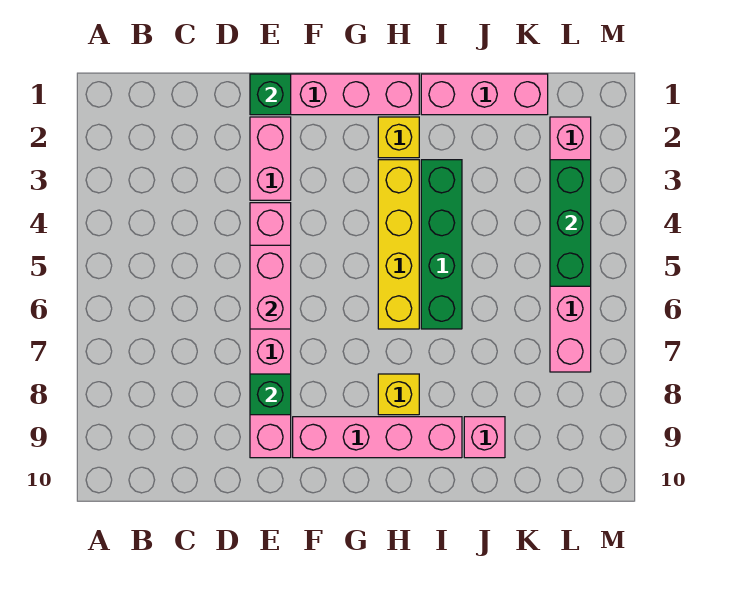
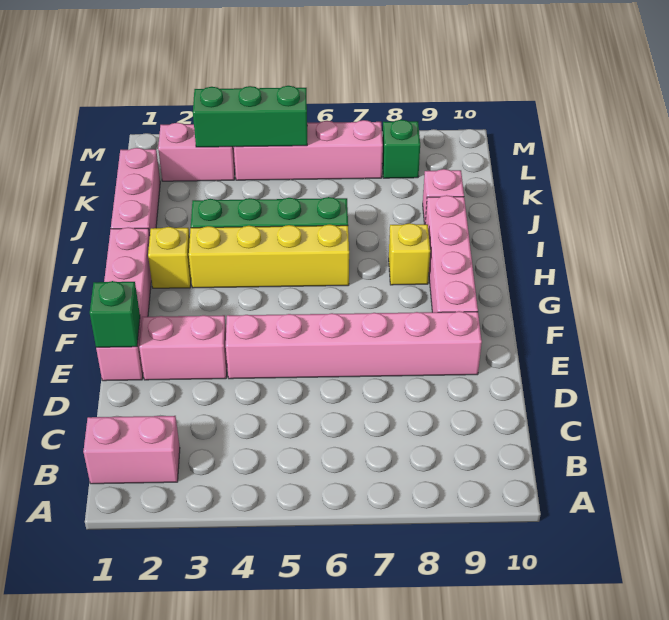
pink brick E5:E6 level 2 -> pink brick B1:B2 level 1
green brick E8 level 2 -> green brick L8 level 1

